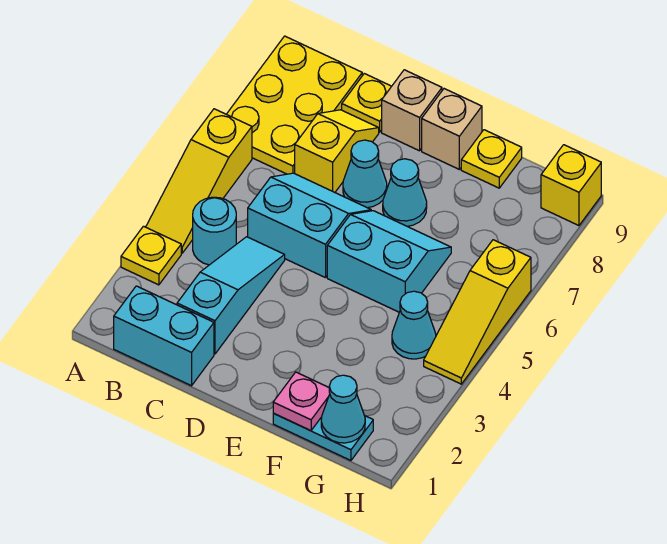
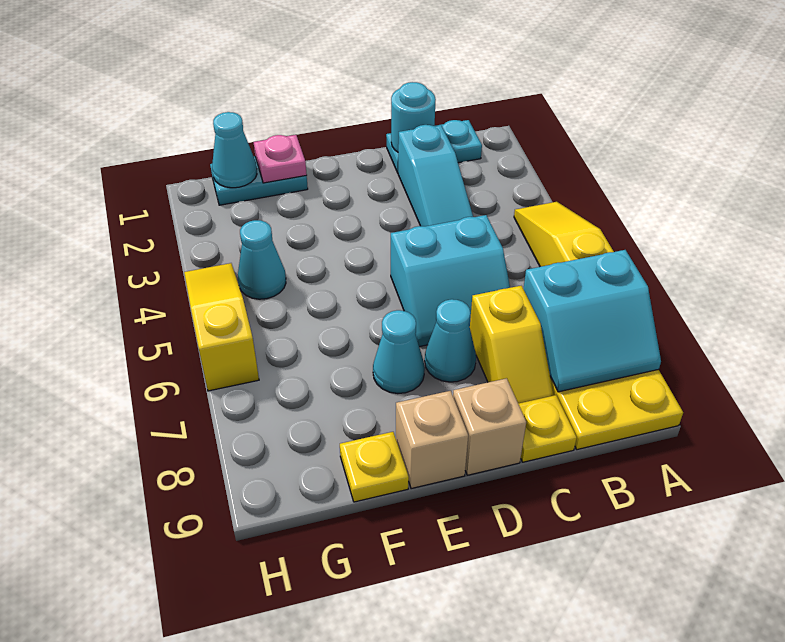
yellow plate A3 level 1 -> none
cyan brick B1:C1 level 1 -> cyan plate B1:C1 level 1
cyan round brick B4 level 1 -> cyan round brick C1 level 2
cyan slope E5:F6 level 1 top 5 -> cyan slope A7:B8 level 2 top 7
yellow brick H9 level 1 -> none

